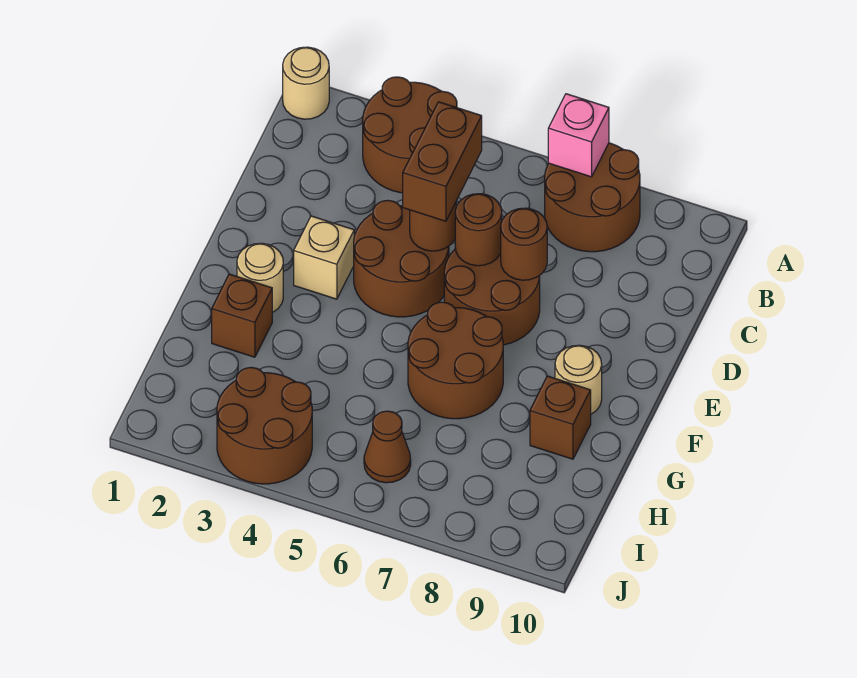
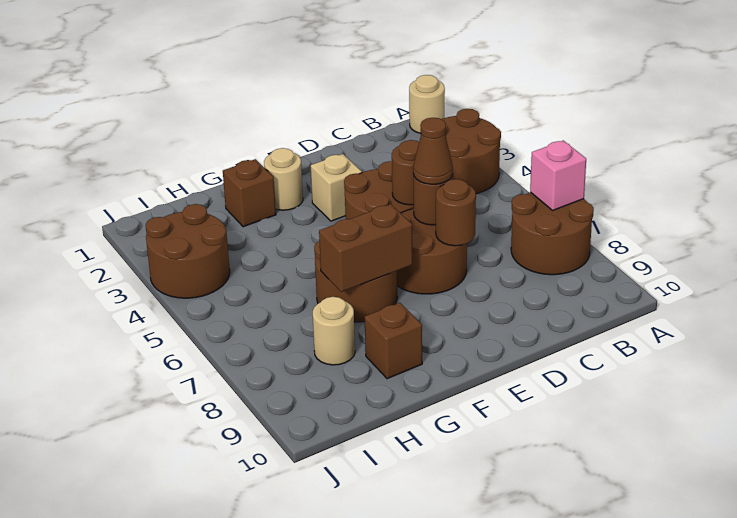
brown brick C5:D5 level 3 -> brown brick F7:G7 level 2
tan round brick F9 level 1 -> tan round brick H8 level 1
brown cone I6 level 1 -> brown cone D6 level 3

